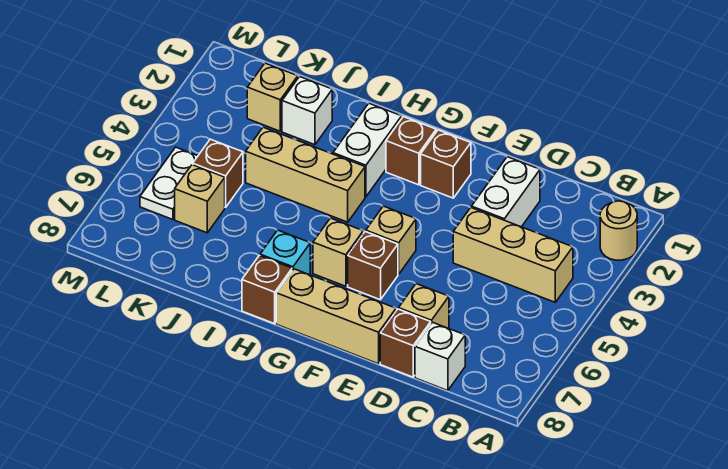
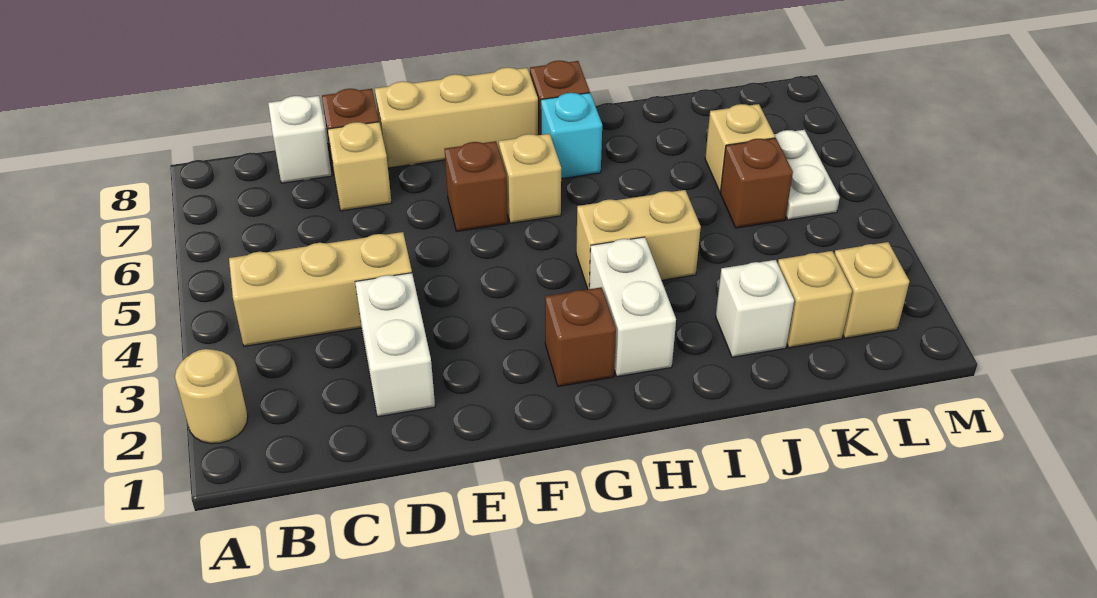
brown brick F2 level 1 -> none
tan brick F5 level 1 -> tan brick L2 level 1
tan brick H4:J4 level 1 -> tan brick H4:I4 level 1

